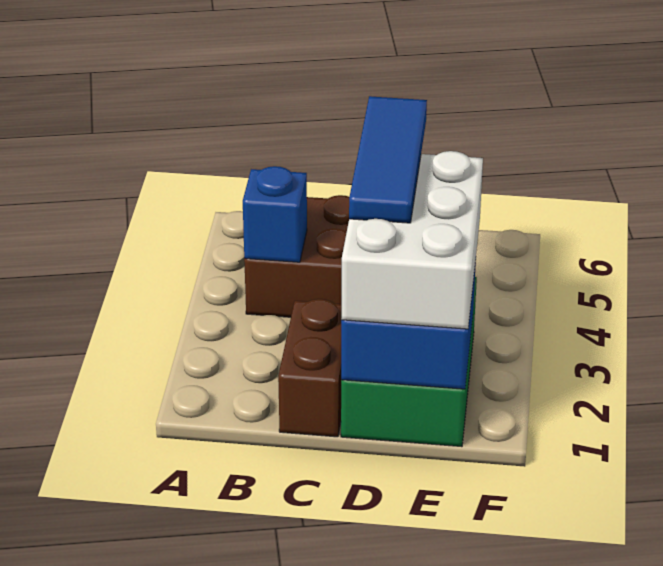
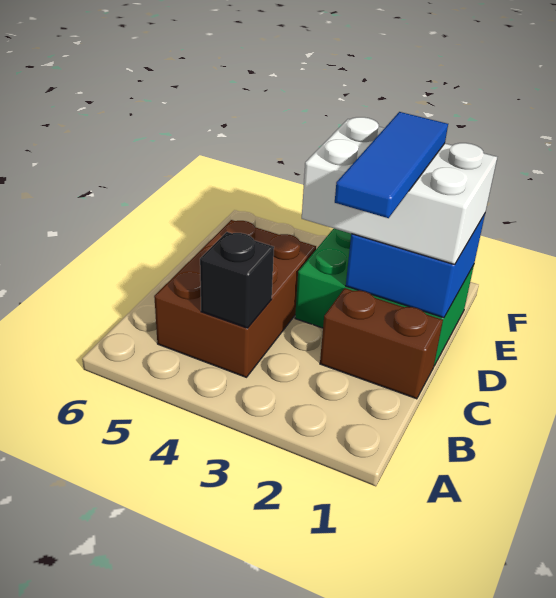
blue brick B4 level 2 -> black brick B4 level 2
blue tile D2:D4 level 4 -> blue tile C2:E2 level 4

